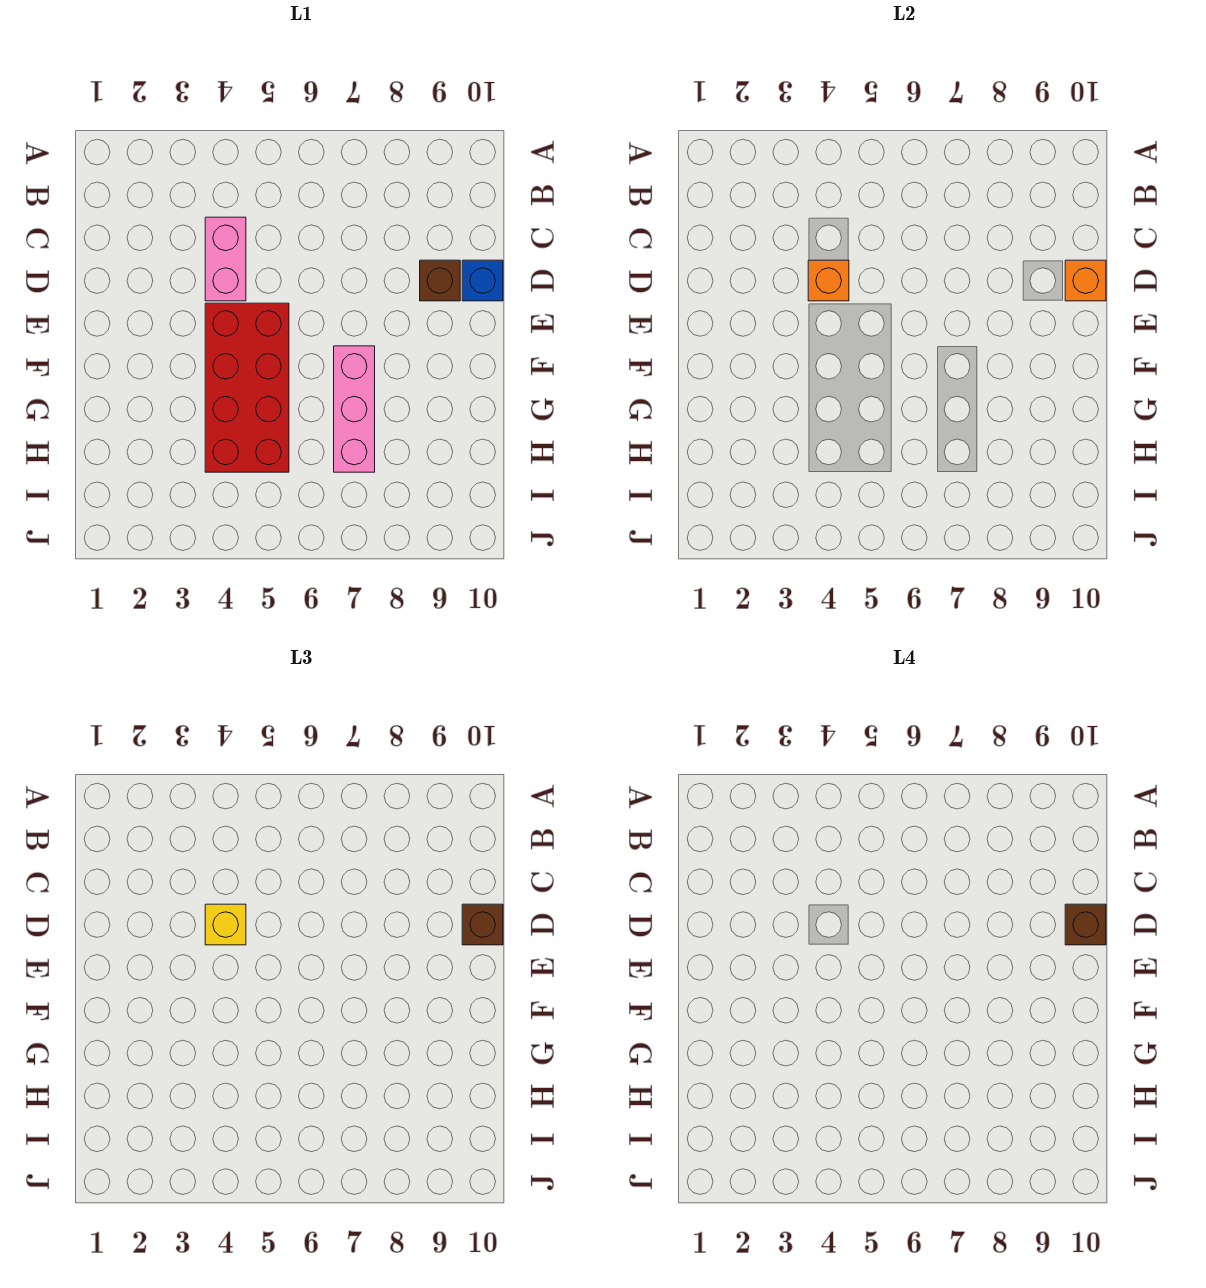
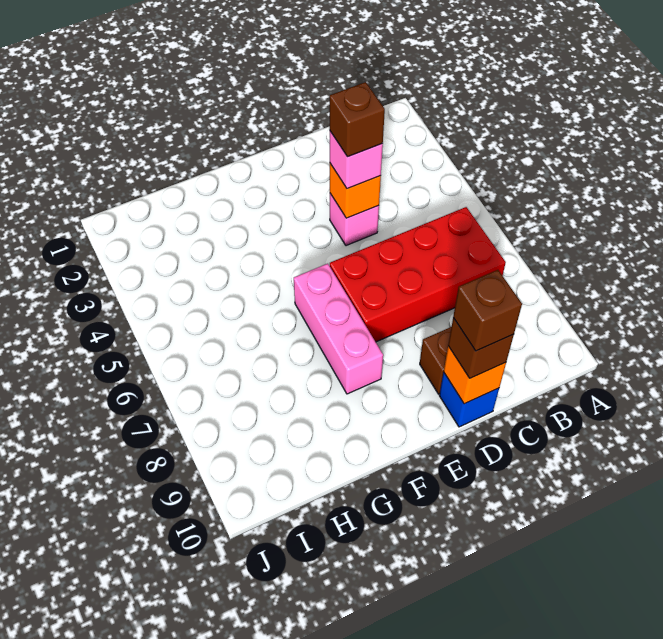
pink brick C4:D4 level 1 -> pink brick D4 level 1
yellow brick D4 level 3 -> pink brick D4 level 3
none -> brown brick D4 level 4
red brick E4:H5 level 1 -> red brick B6:E7 level 1
pink brick F7:H7 level 1 -> pink brick F6:F8 level 1

